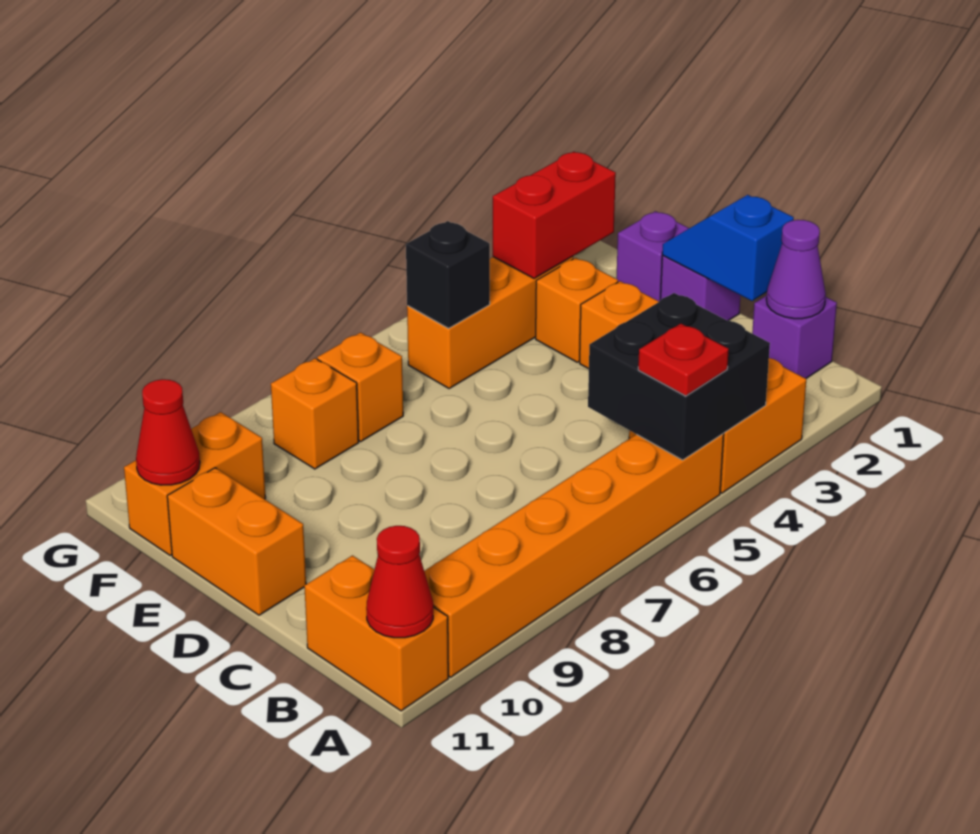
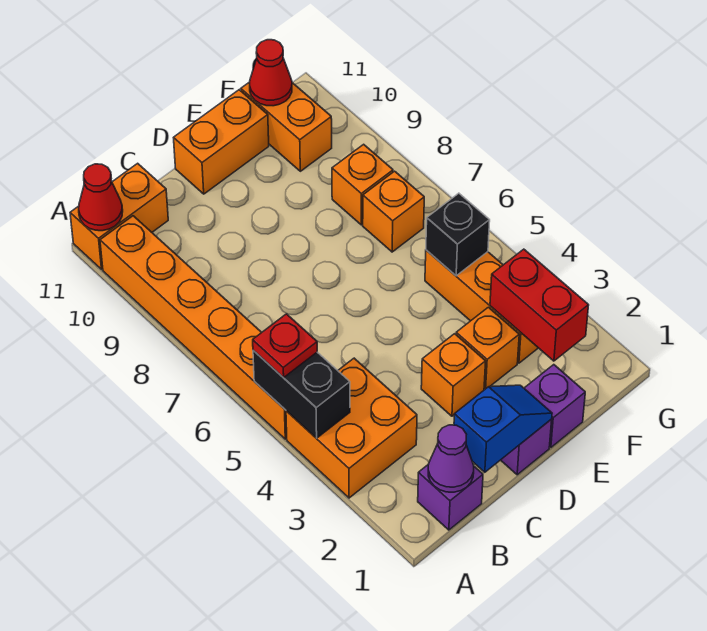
black brick A4:B5 level 2 -> black brick A4:A5 level 2

